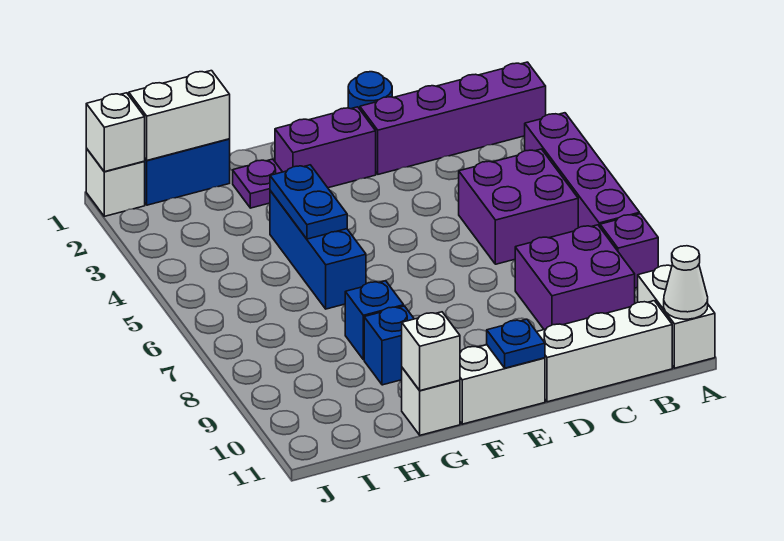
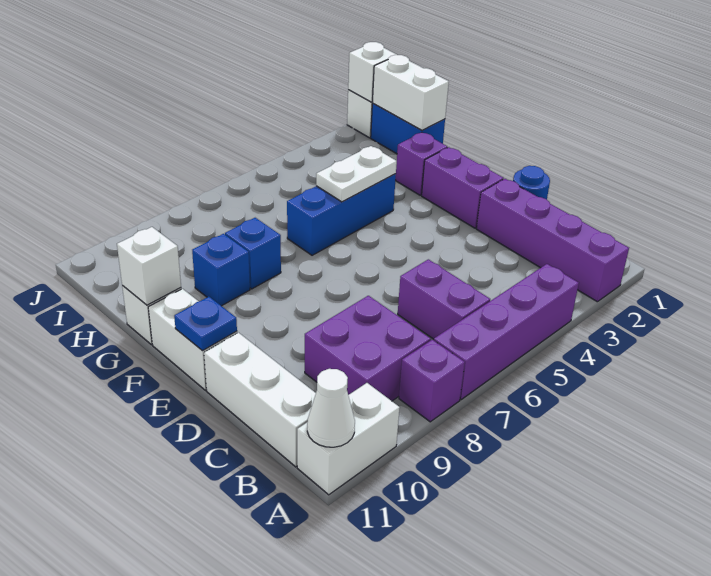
purple brick B5:C6 level 1 -> purple brick B6:C6 level 1
purple plate G2 level 1 -> purple brick G2 level 1
blue plate G4:G5 level 2 -> white plate G4:G5 level 2

